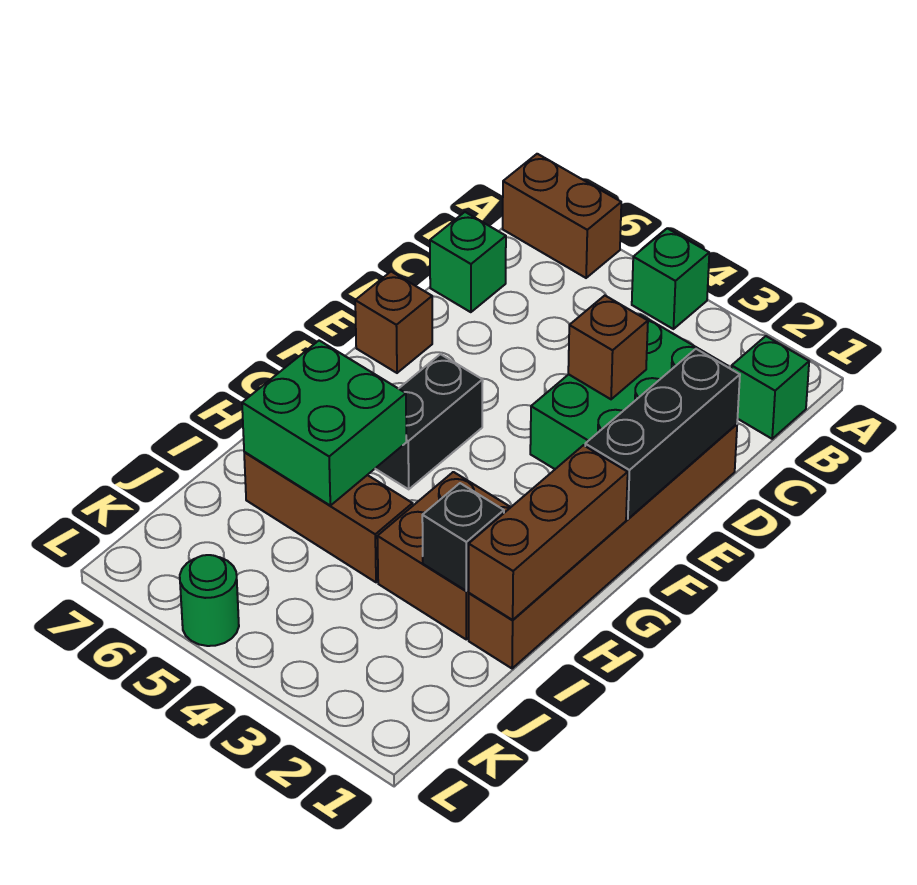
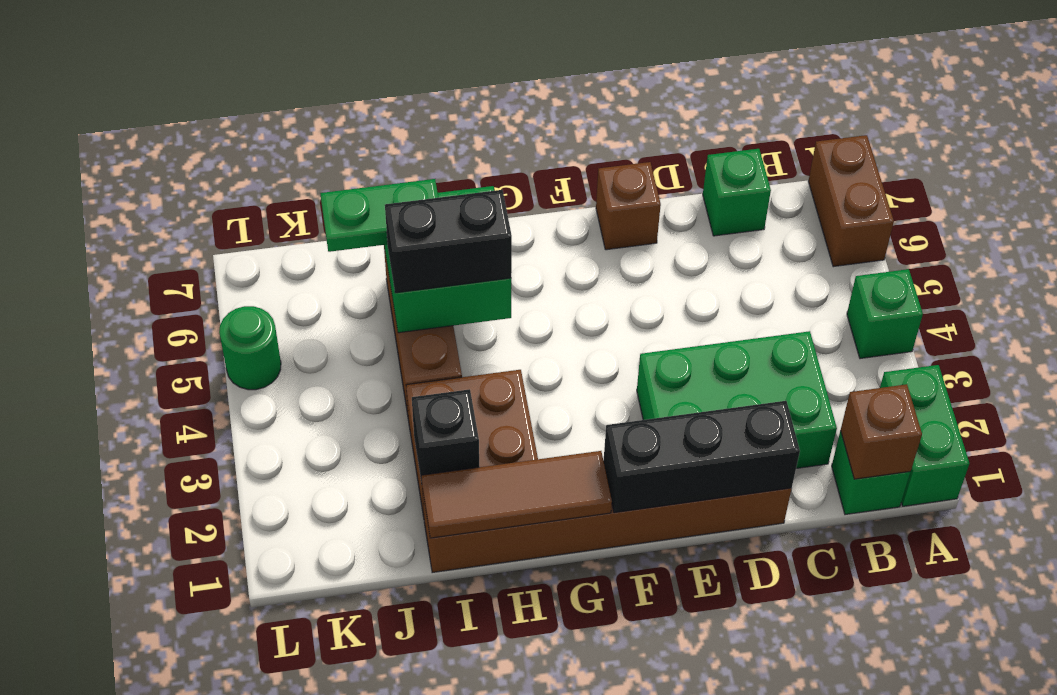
none -> green brick A1:A2 level 1
brown brick D3 level 2 -> brown brick B1 level 2
black brick F5:G5 level 1 -> black brick H5:I5 level 3
brown brick G1:I1 level 2 -> brown tile G1:I1 level 2
none -> green plate I6:J6 level 3

